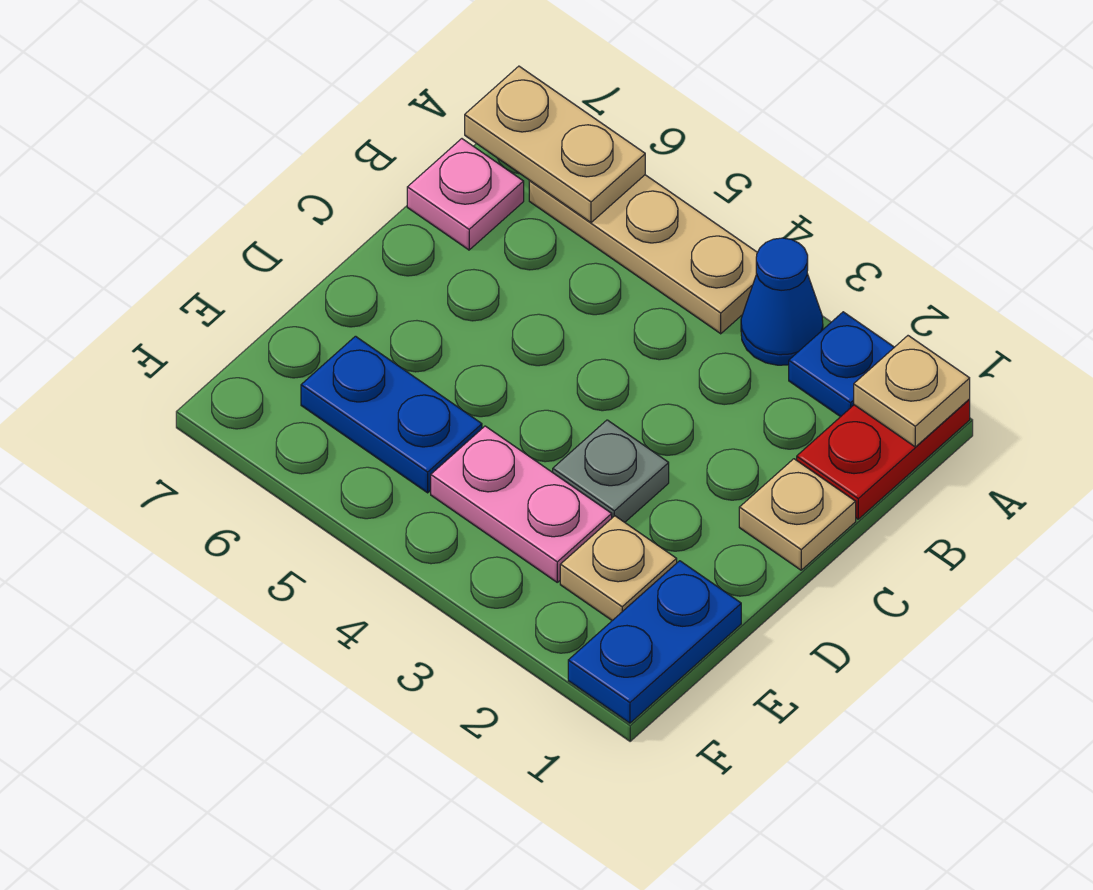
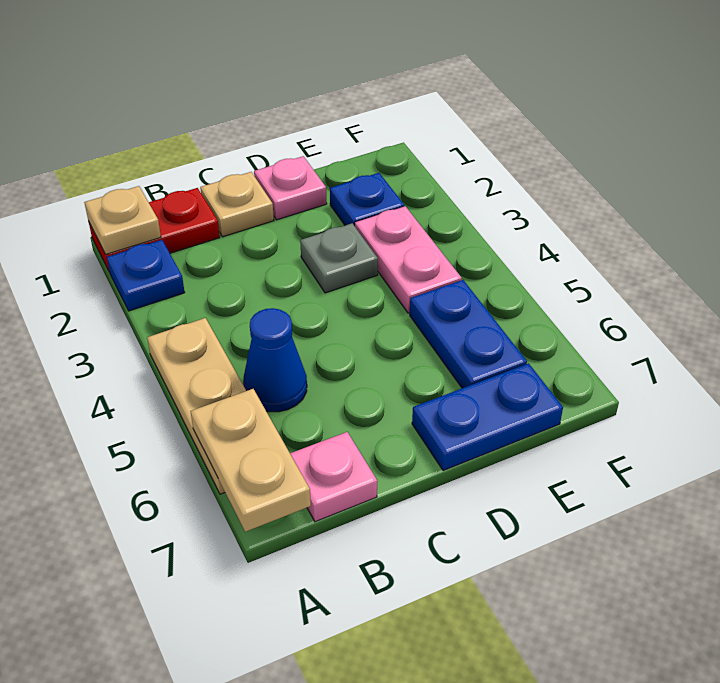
blue cone A3 level 1 -> blue cone B5 level 1
none -> pink plate D1 level 1
blue plate E1:F1 level 1 -> blue plate D7:E7 level 1
tan plate E2 level 1 -> blue plate E2 level 1

